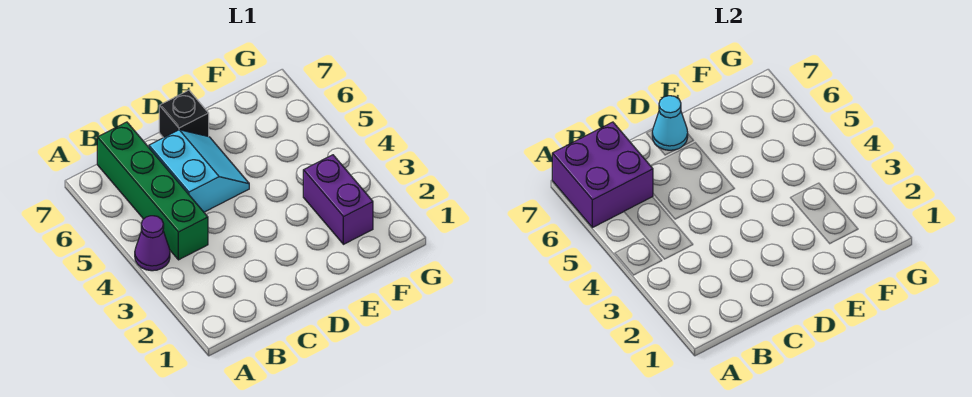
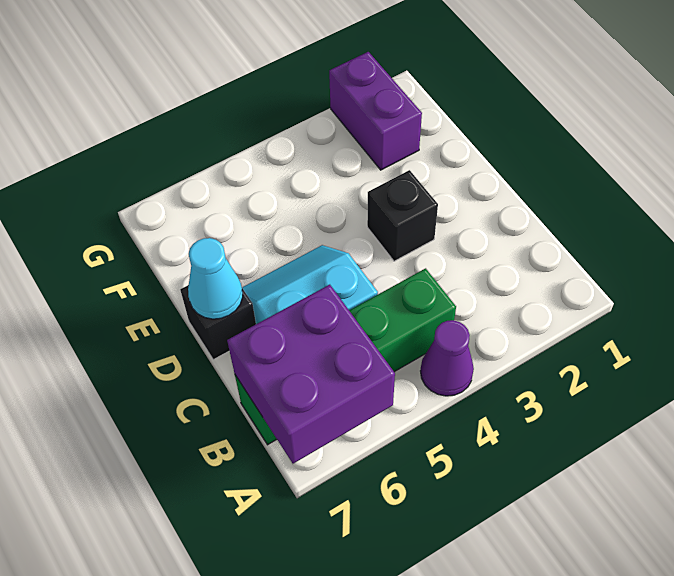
none -> black brick D3 level 1
purple brick F2:F3 level 1 -> purple brick F2:G2 level 1

